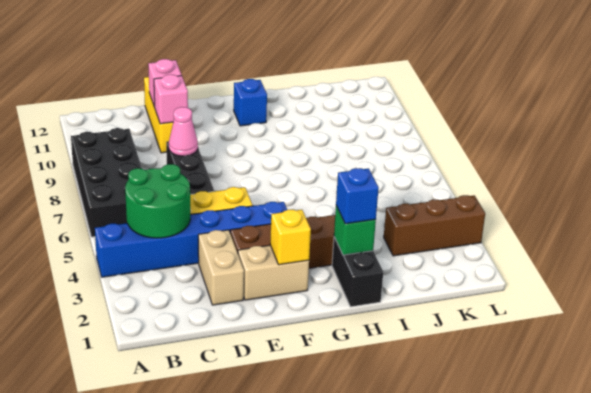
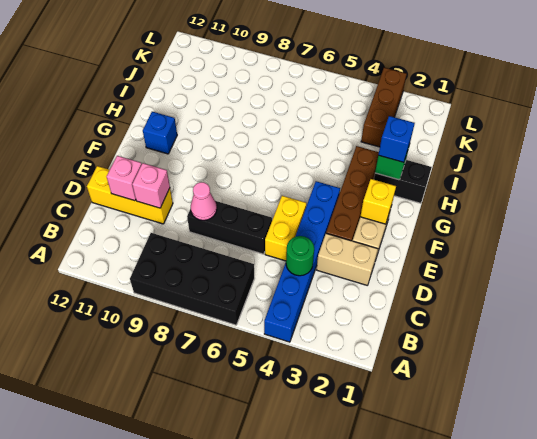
green round brick B4:C5 level 2 -> green round brick C4 level 2

